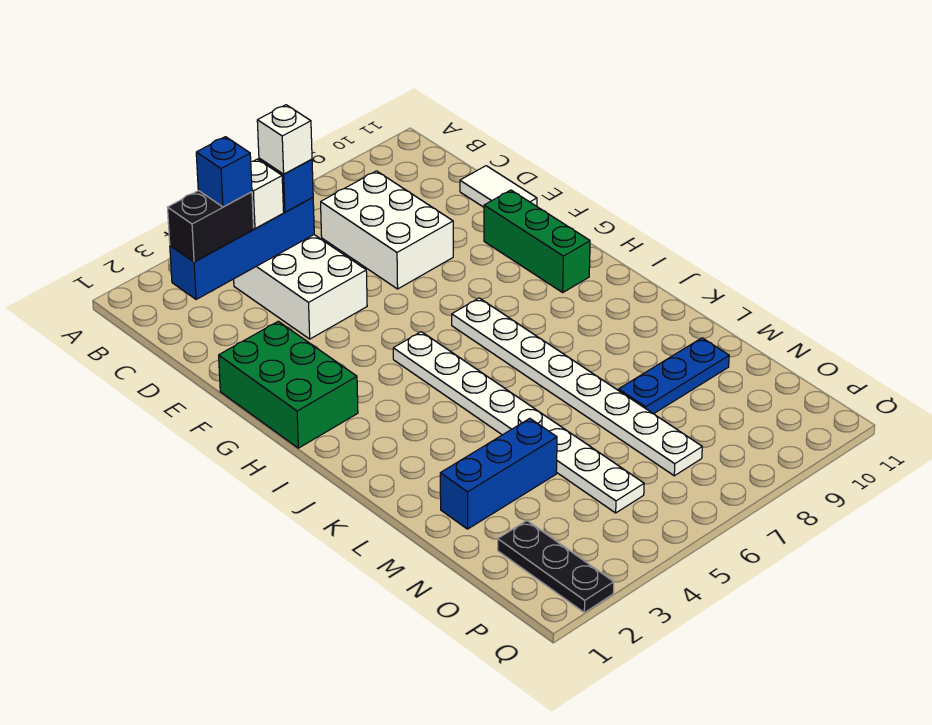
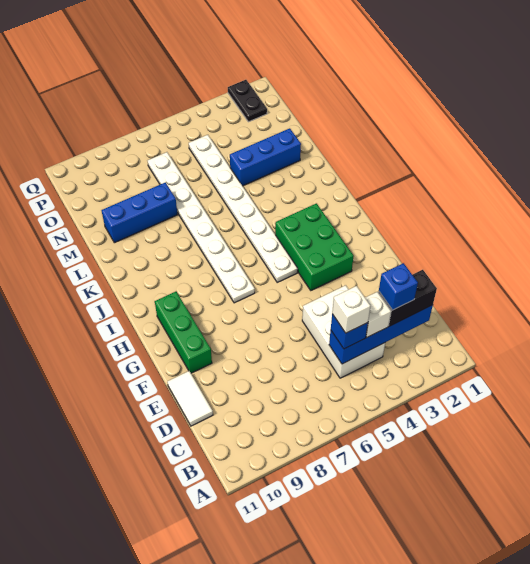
white brick C7:E8 level 1 -> none
green brick F1:H2 level 1 -> green brick G3:I4 level 1
blue plate M8:M10 level 1 -> blue brick M8:M10 level 1
black plate O2:Q2 level 1 -> black plate P2:Q2 level 1

